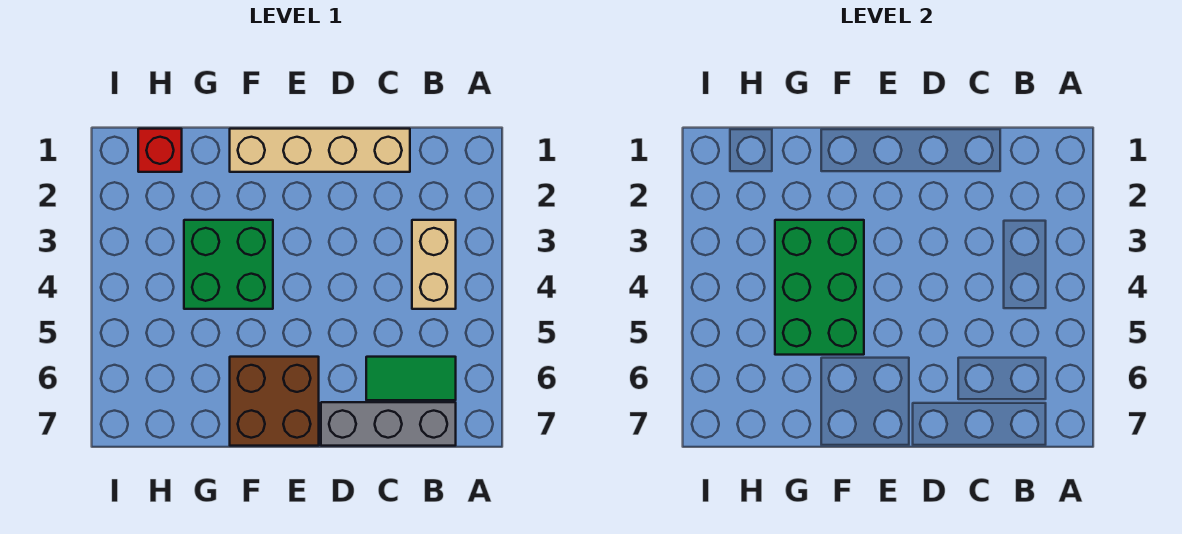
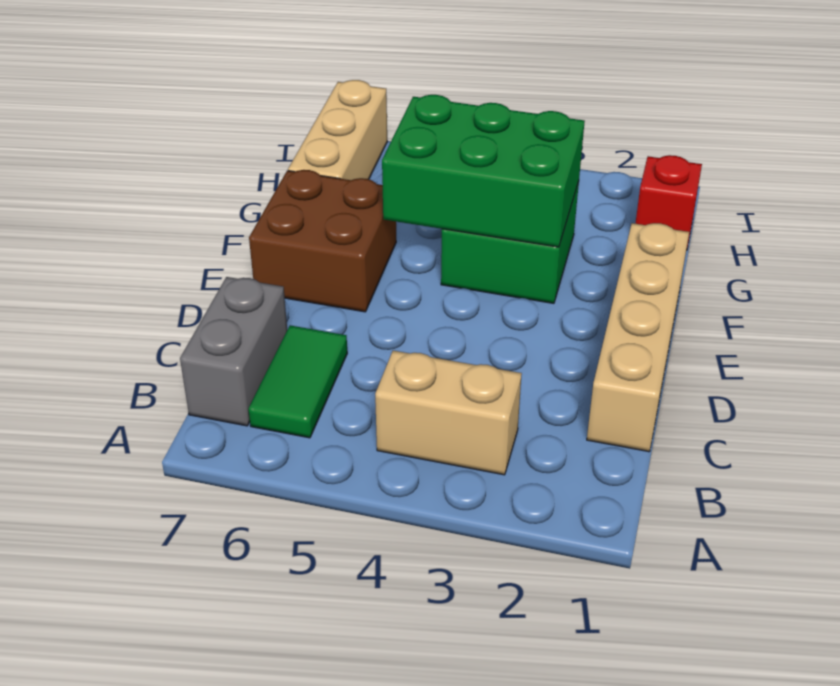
grey brick B7:D7 level 1 -> grey brick B7:C7 level 1
none -> tan brick G7:I7 level 1

